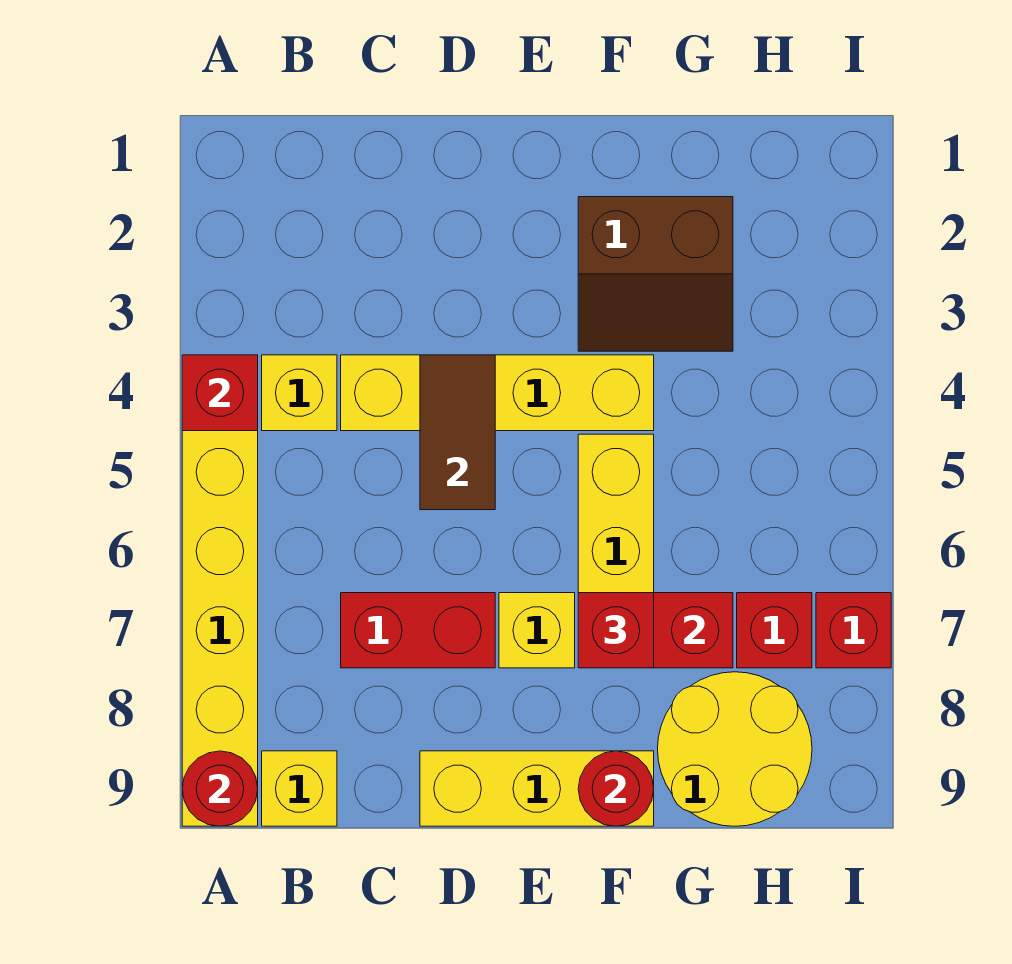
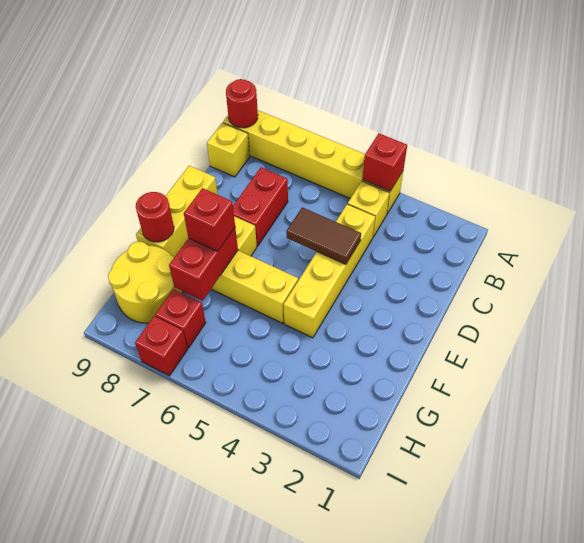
brown slope F2:G3 level 1 top 2 -> none

